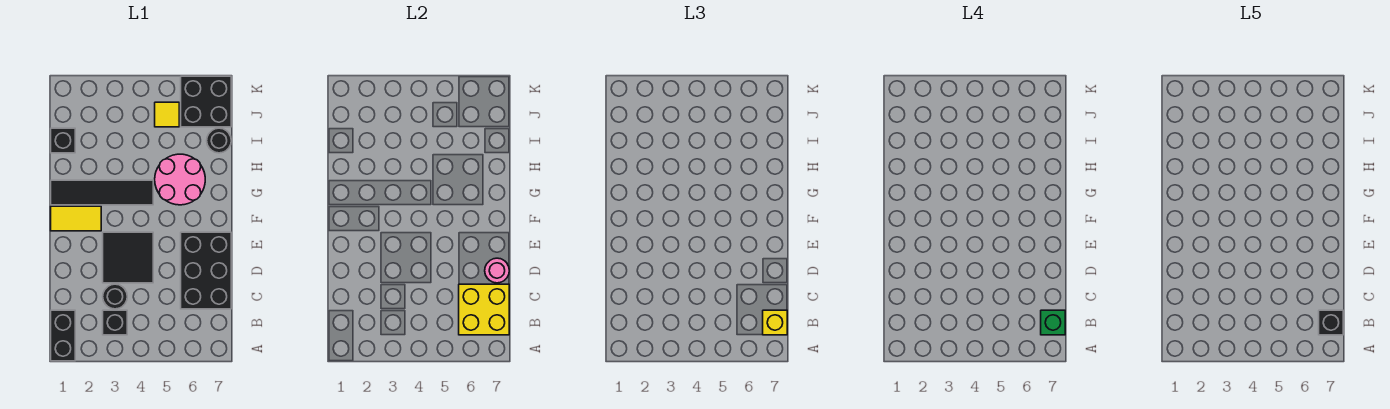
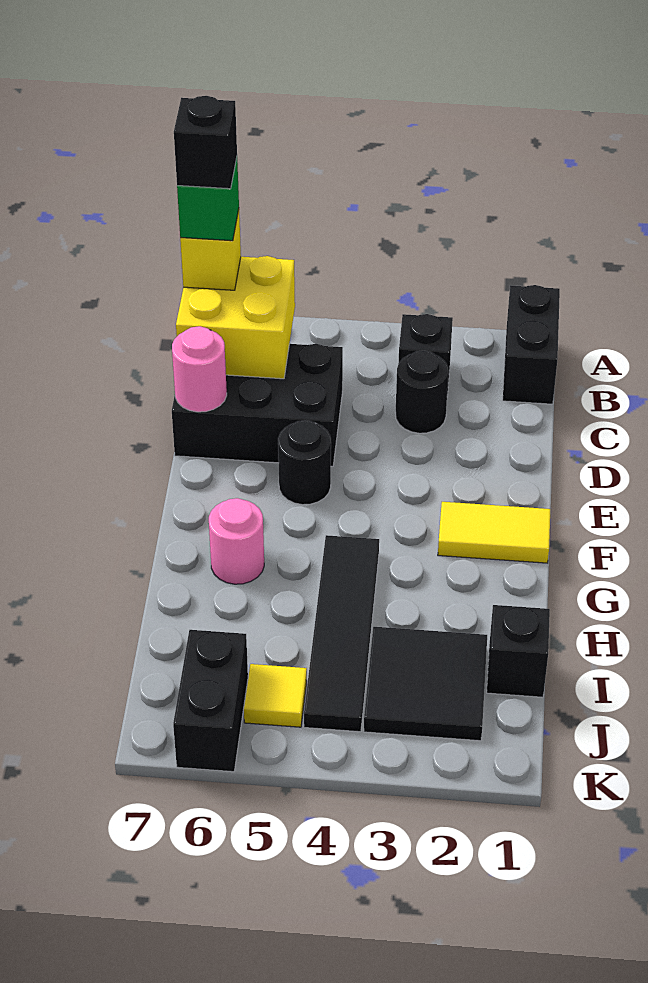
black brick C6:E7 level 1 -> black brick C5:D7 level 1
black tile D3:E4 level 1 -> black tile I2:J3 level 1
black tile G1:G4 level 1 -> black tile G4:J4 level 1
pink round brick G5:H6 level 1 -> pink round brick G6 level 1
black round brick I7 level 1 -> black round brick E5 level 1
black brick J6:K7 level 1 -> black brick J6:K6 level 1

